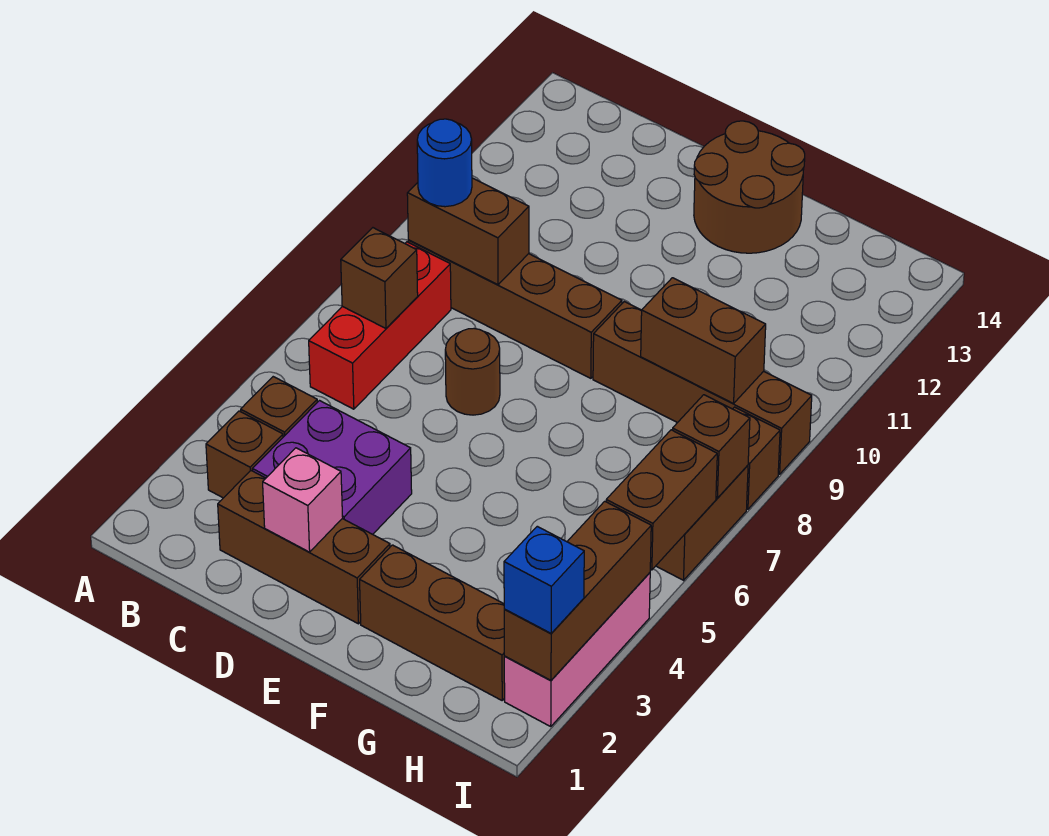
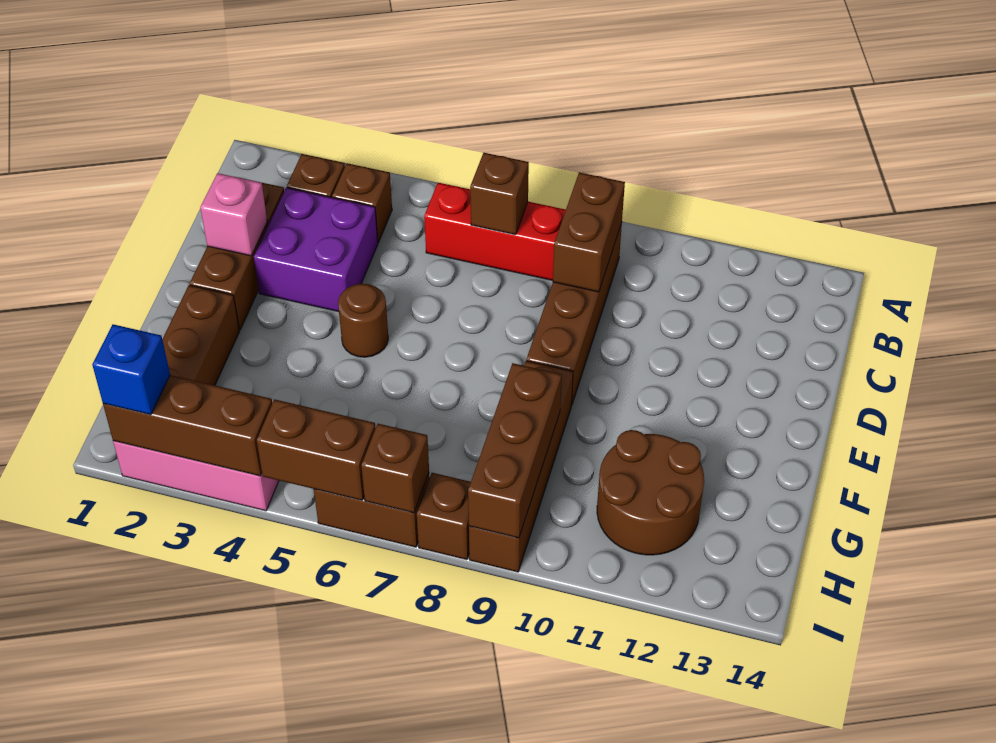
blue round brick B9 level 3 -> none
brown round brick D7 level 1 -> brown round brick E5 level 1
brown round brick E13:F14 level 1 -> brown round brick G11:H12 level 1
brown brick G9:H9 level 2 -> brown brick G9:I9 level 2

